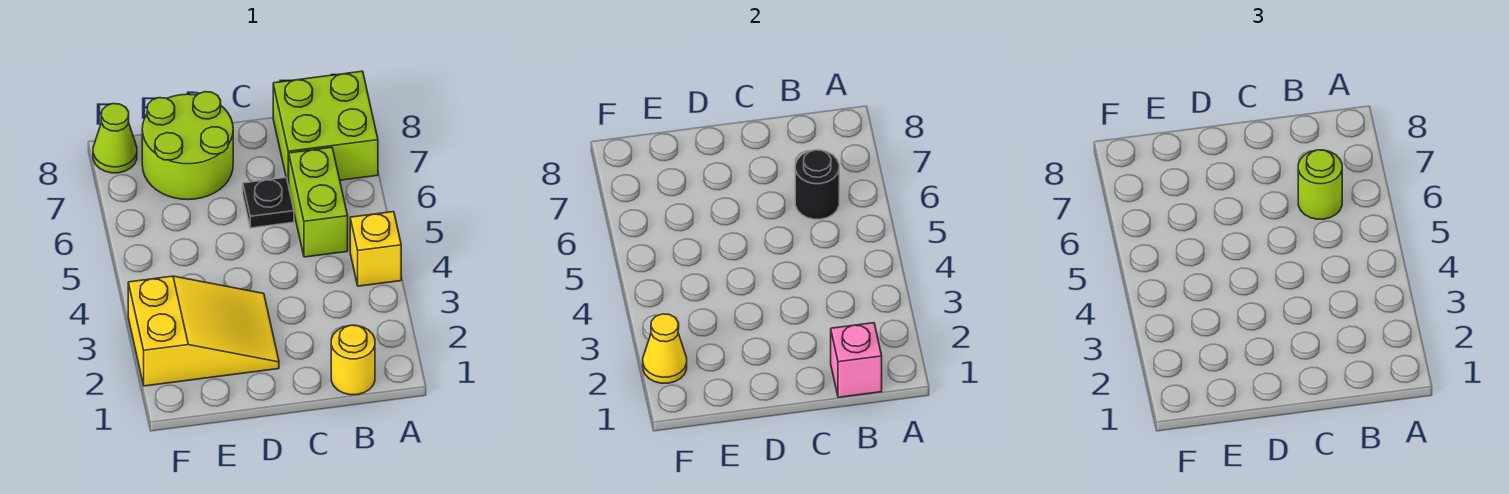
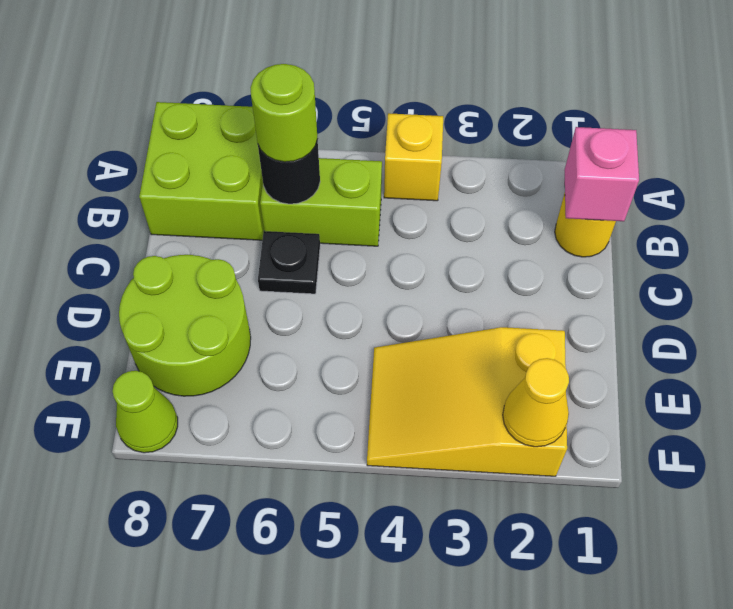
yellow slope D2:F3 level 1 top F -> yellow slope E2:F4 level 1 top 2

